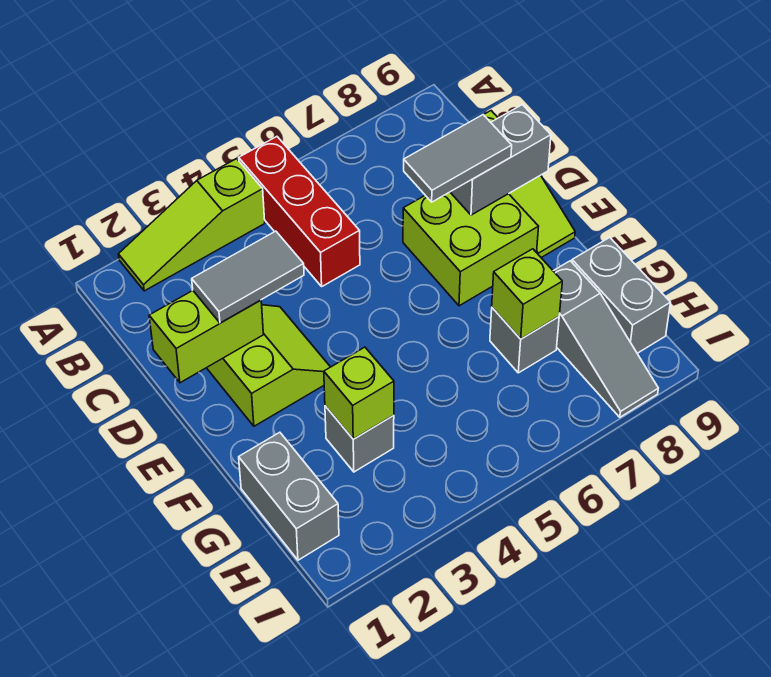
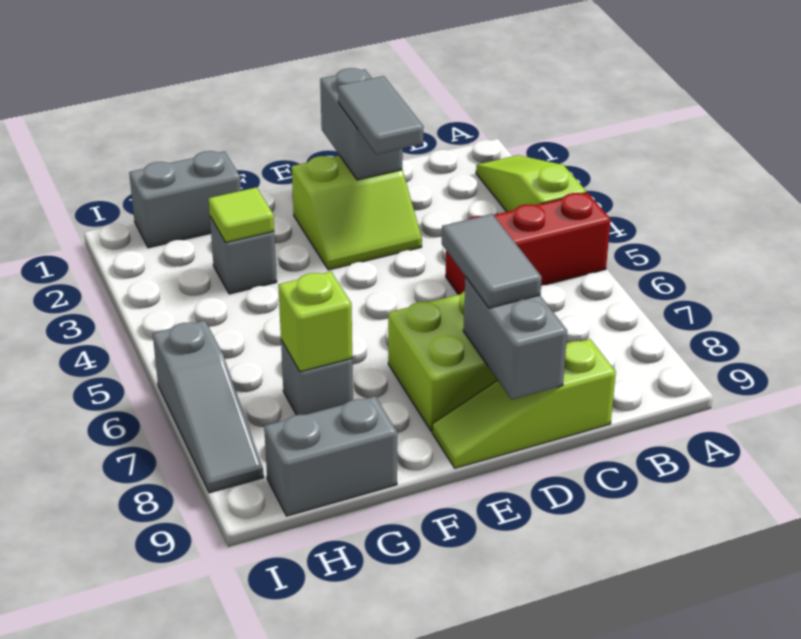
lime brick D1:D2 level 2 -> grey brick D1:D2 level 2
lime brick G3 level 2 -> lime tile G3 level 2
grey slope G8:I8 level 1 top G -> grey slope I6:I8 level 1 top 6

